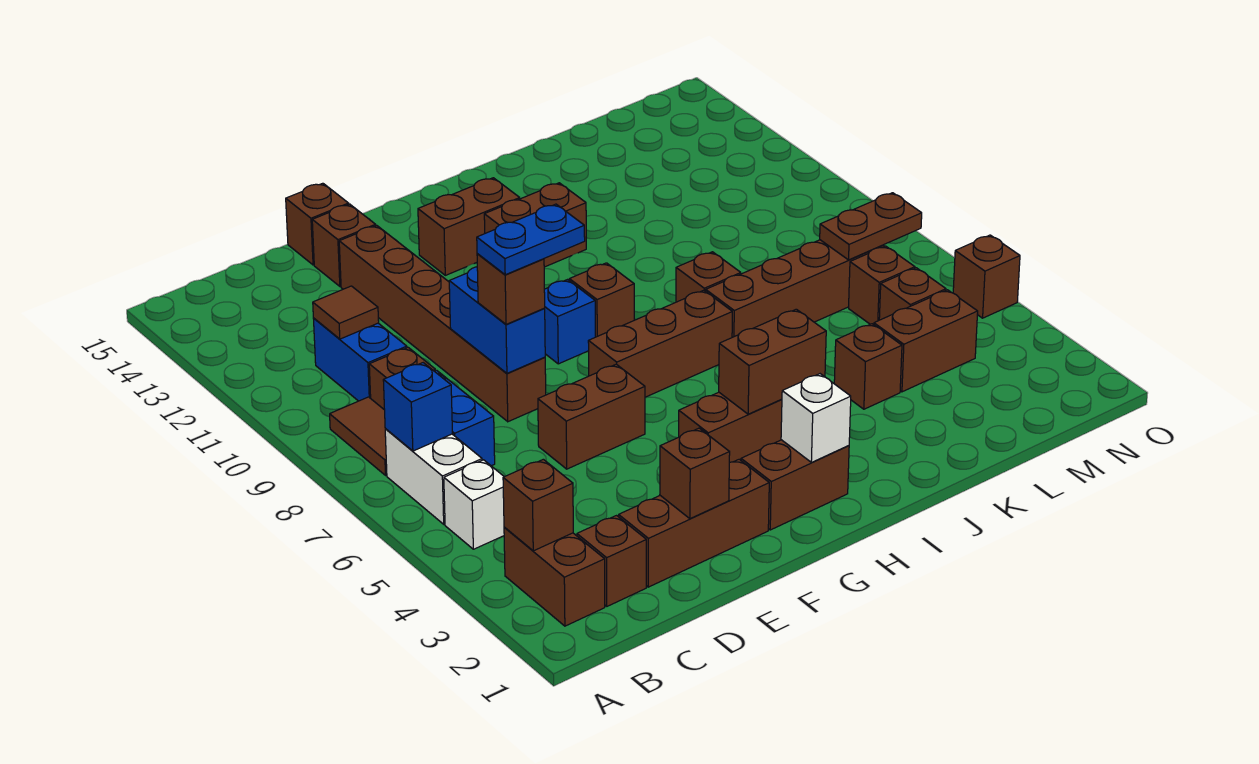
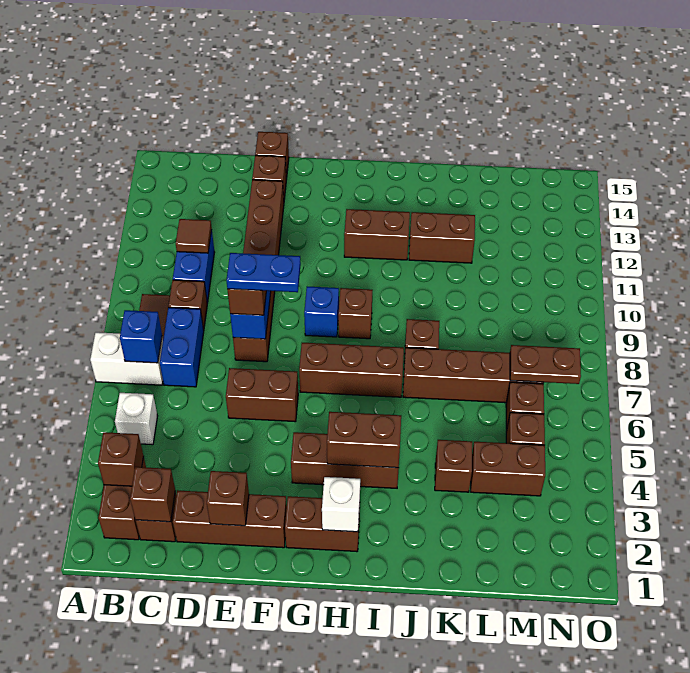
white brick B6:B7 level 1 -> white brick A7:B7 level 1
brown brick G13:H13 level 1 -> brown brick J12:K12 level 1
brown brick O5 level 1 -> brown brick C2 level 2

